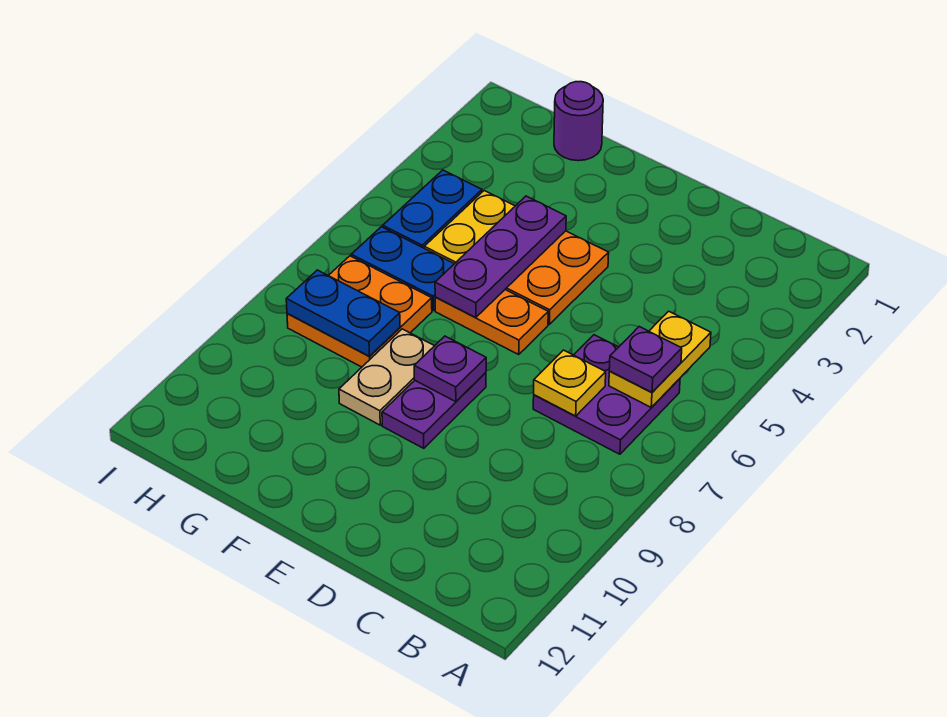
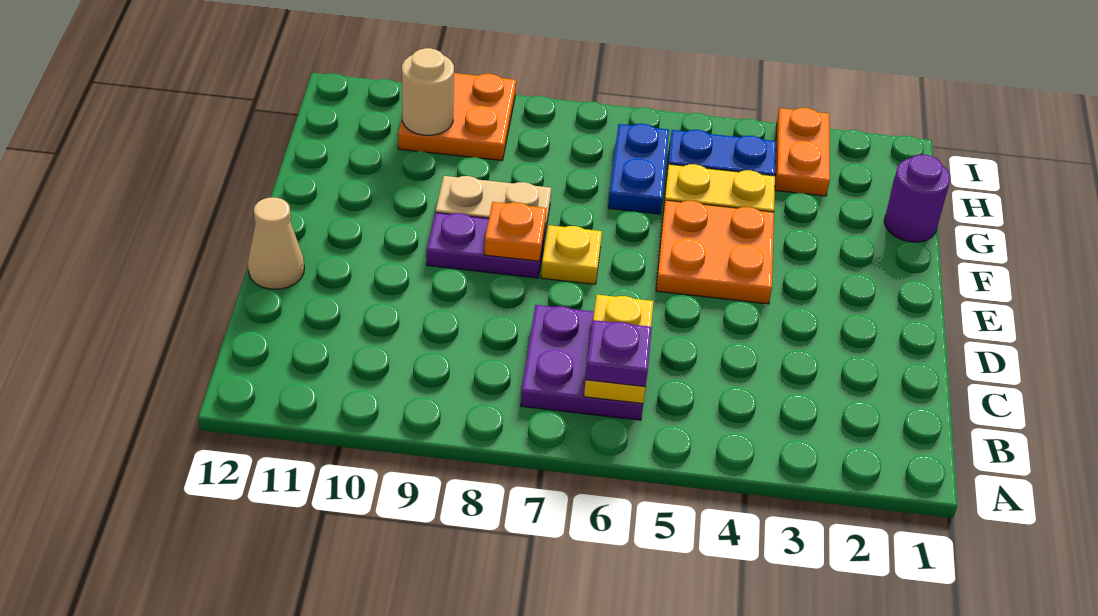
yellow plate B5:B6 level 2 -> yellow plate B6:C6 level 2
yellow plate C7 level 2 -> yellow plate E7 level 1
none -> tan cone D12 level 1
orange plate E6:F6 level 1 -> orange plate H3:I3 level 1
purple plate E8 level 2 -> orange plate E8 level 2
purple plate F4:F6 level 2 -> none
orange plate G7:H8 level 1 -> orange plate H9:I10 level 1
blue plate G8:H8 level 2 -> none
none -> tan round brick H10 level 2

